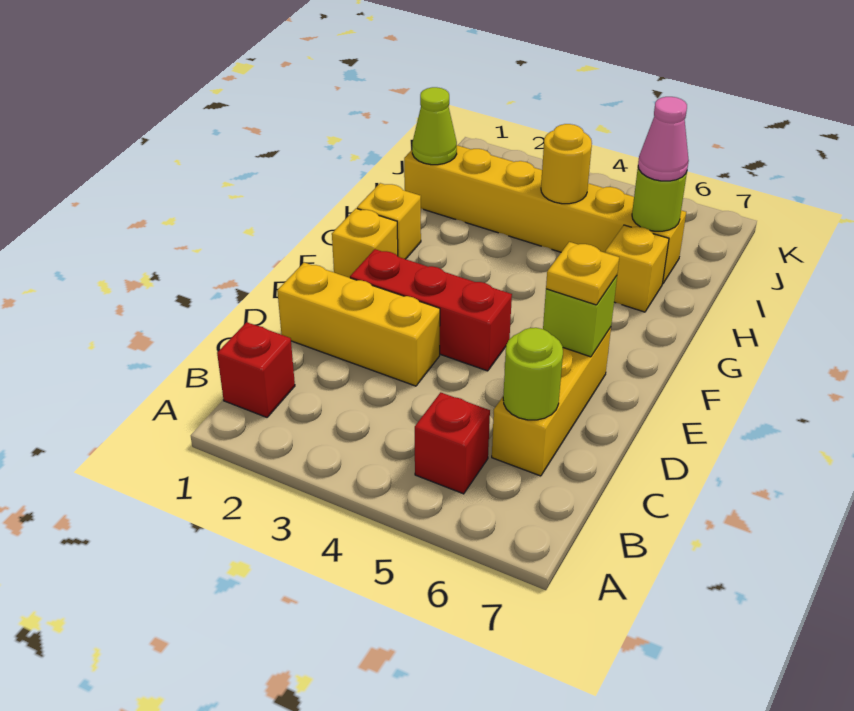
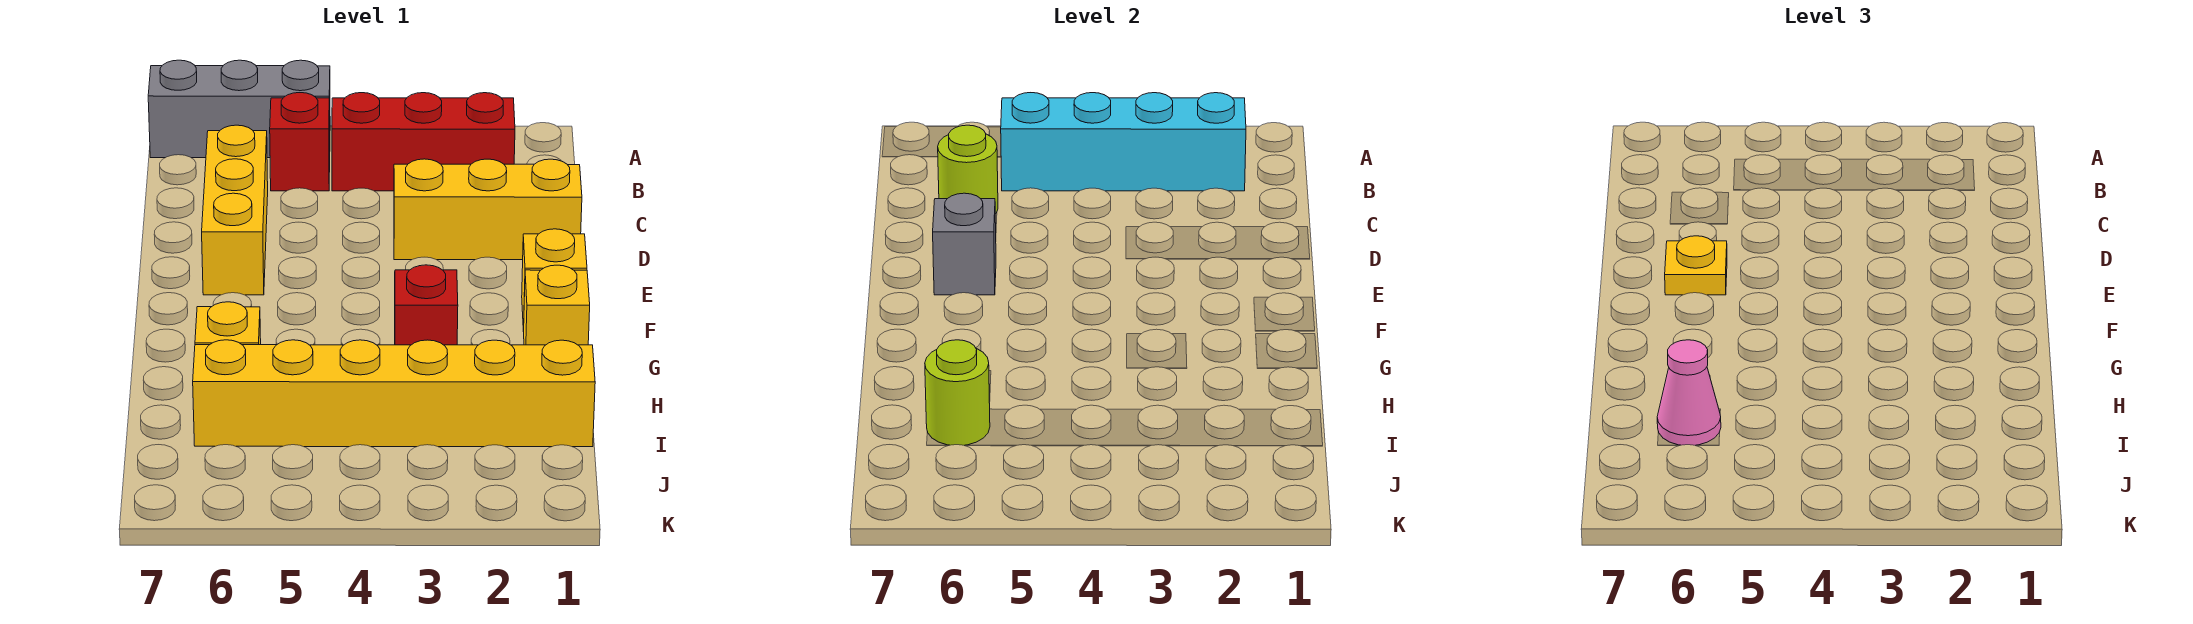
none -> grey brick A5:A7 level 1
red brick B1 level 1 -> red brick G3 level 1
none -> cyan brick B2:B5 level 2
red brick E2:E4 level 1 -> red brick B2:B4 level 1
lime brick E6 level 2 -> grey brick E6 level 2
lime cone I1 level 2 -> none
yellow round brick I4 level 2 -> none

